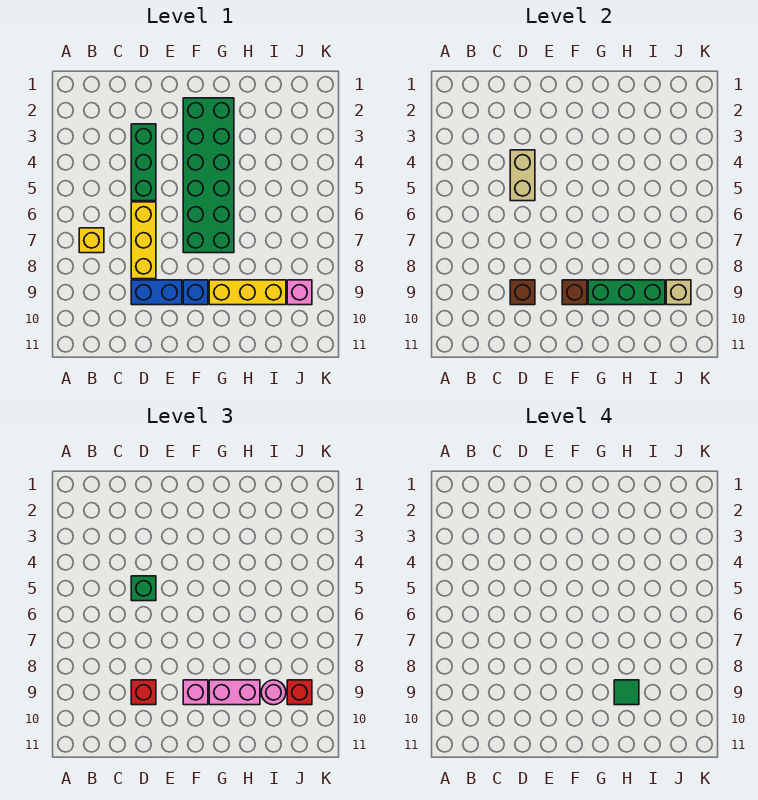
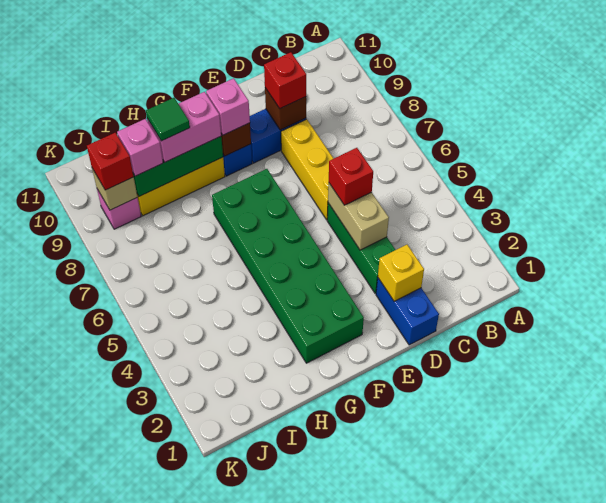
yellow brick B7 level 1 -> yellow brick D2 level 2
none -> blue brick D1:D2 level 1
green brick D5 level 3 -> red brick D5 level 3
pink round brick I9 level 3 -> pink brick I9 level 3

